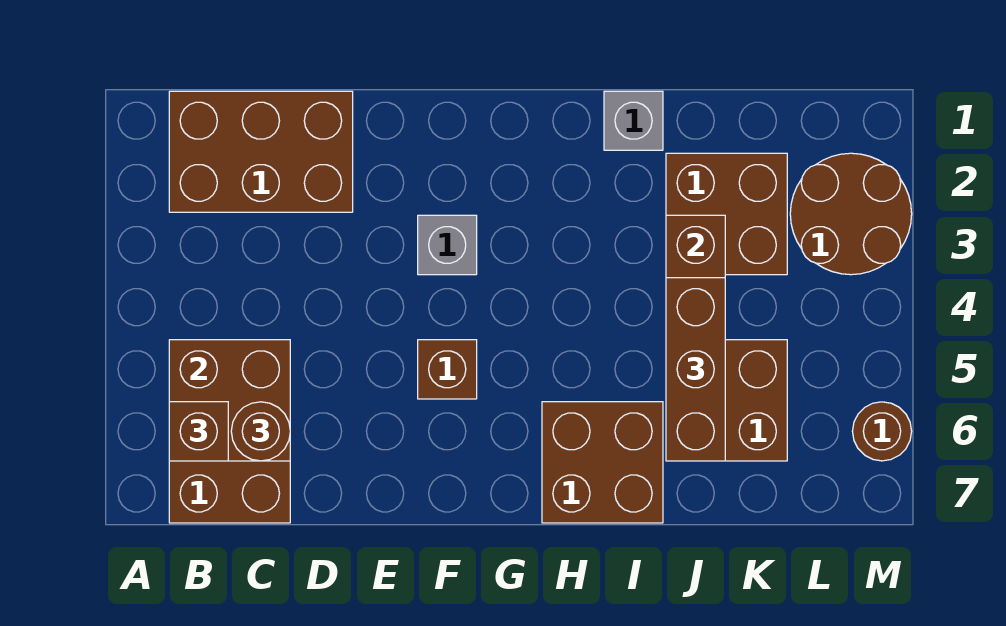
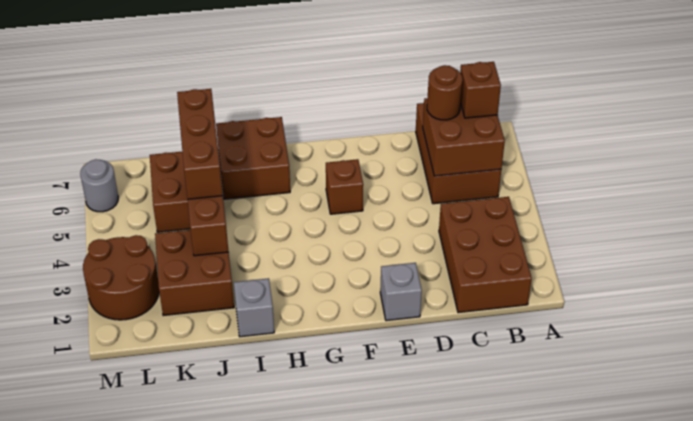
brown brick B1:D2 level 1 -> brown brick B1:C3 level 1
grey brick F3 level 1 -> grey brick E1 level 1
brown round brick M6 level 1 -> grey round brick M6 level 1

